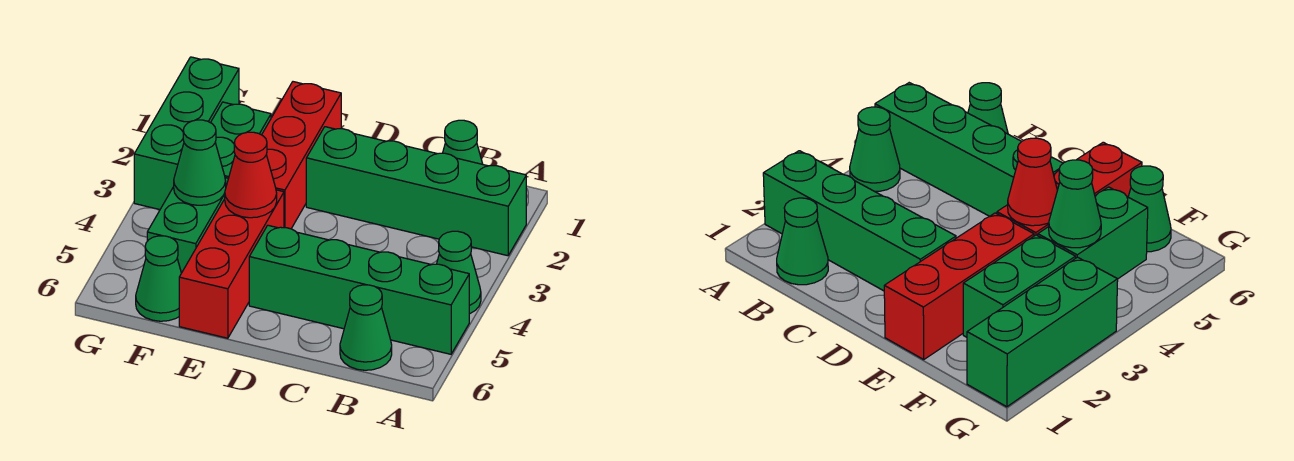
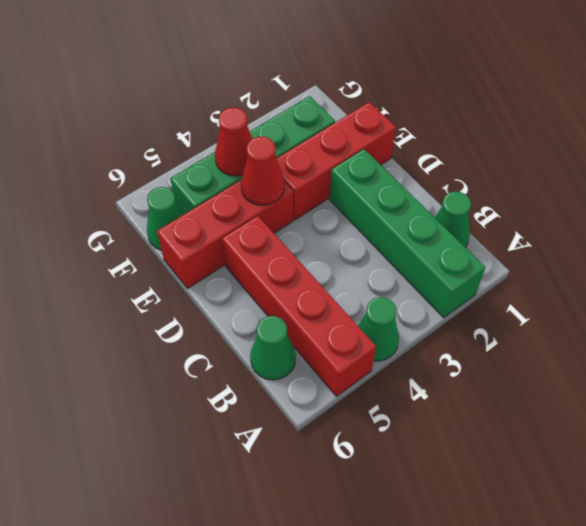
green brick A5:D5 level 1 -> red brick A5:D5 level 1
green cone F4 level 2 -> red cone F4 level 2
green brick G1:G3 level 1 -> none

